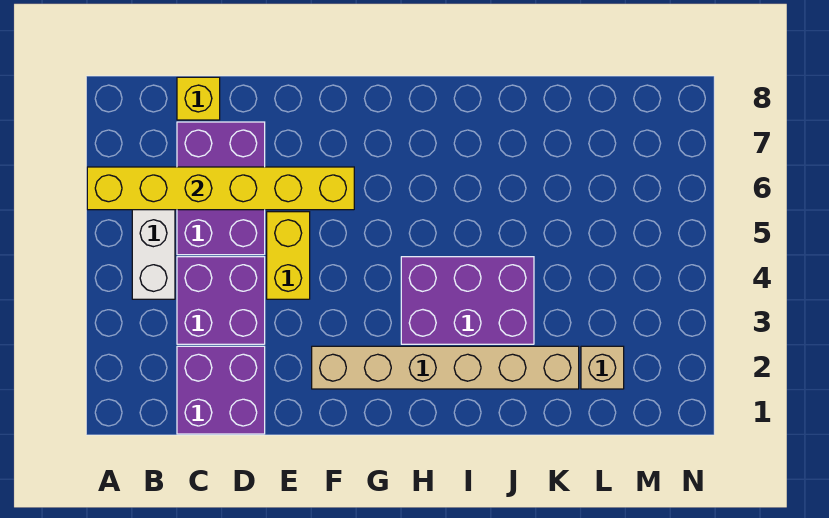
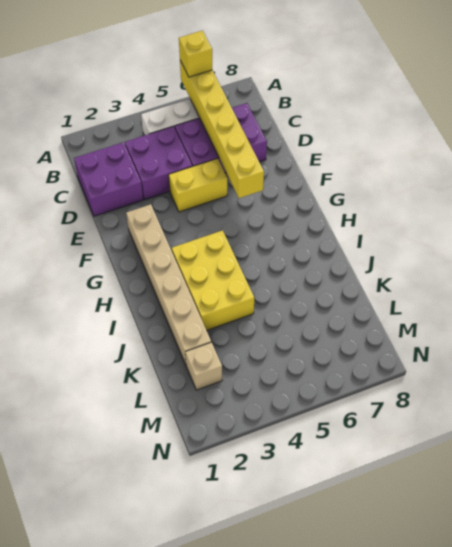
yellow brick C8 level 1 -> yellow brick A6 level 3
purple brick H3:J4 level 1 -> yellow brick H3:J4 level 1

